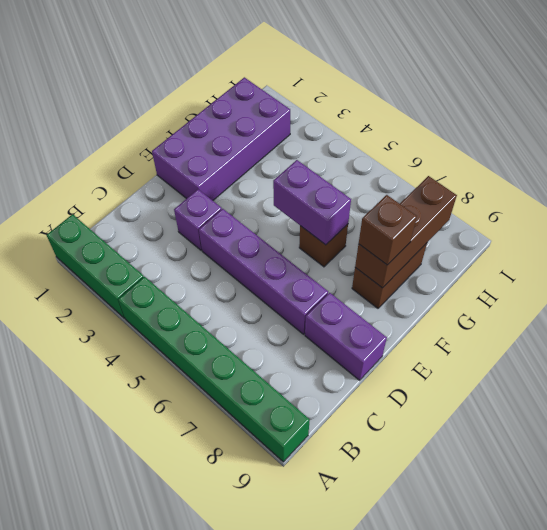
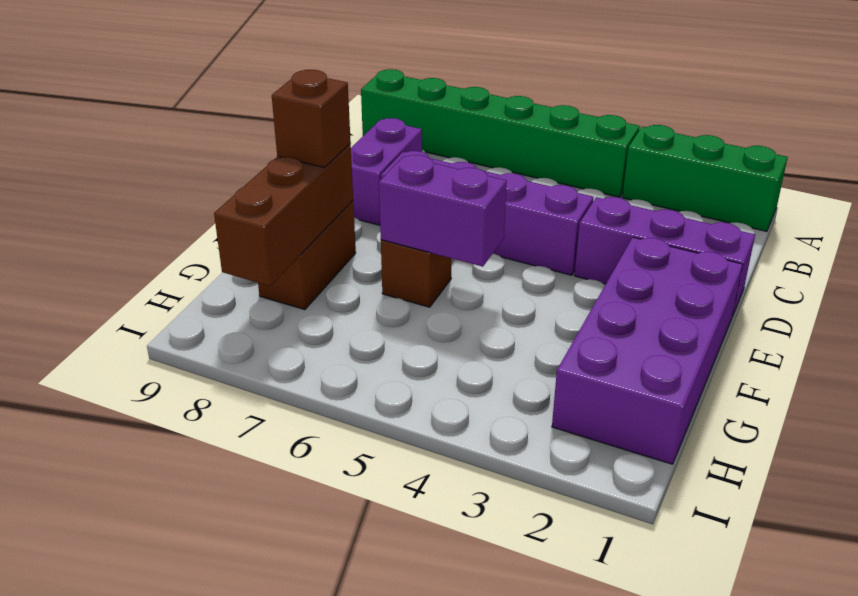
purple brick D3 level 1 -> purple brick D1:D3 level 1
purple brick D8:D9 level 1 -> purple brick C8:D8 level 1

